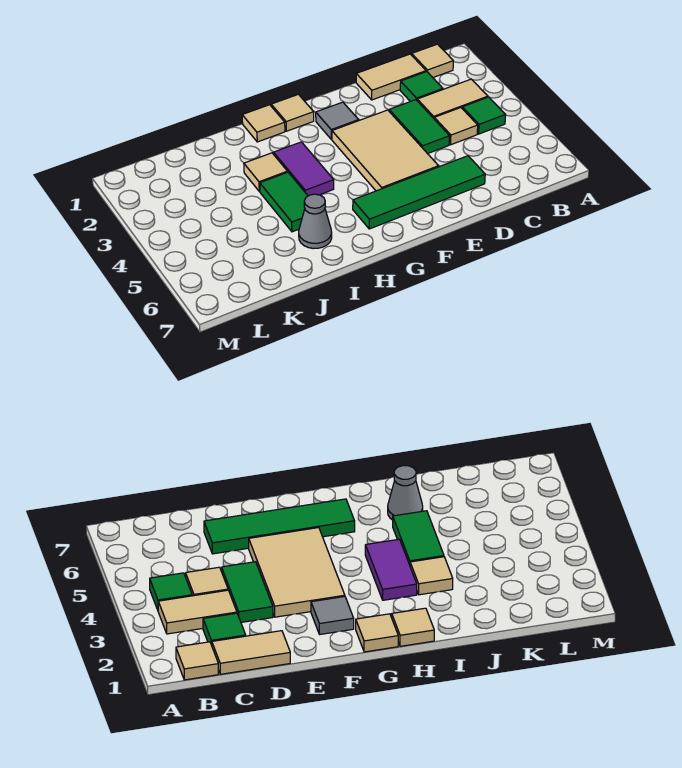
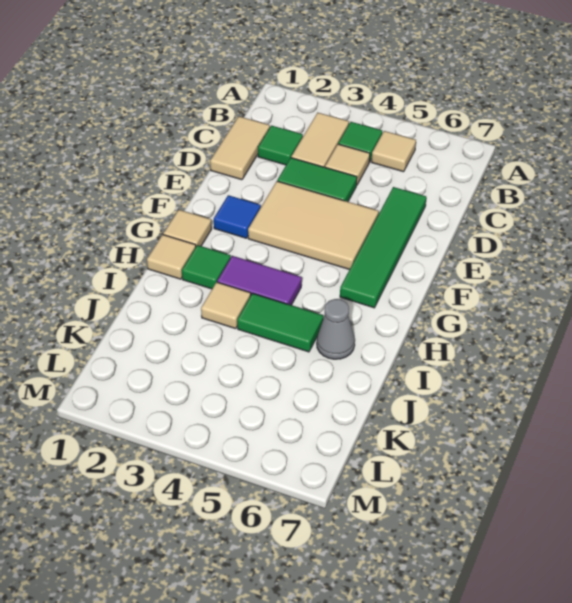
tan tile B1 level 1 -> tan tile B5 level 1
grey tile F2 level 1 -> blue tile F2 level 1
none -> green tile H2 level 1

